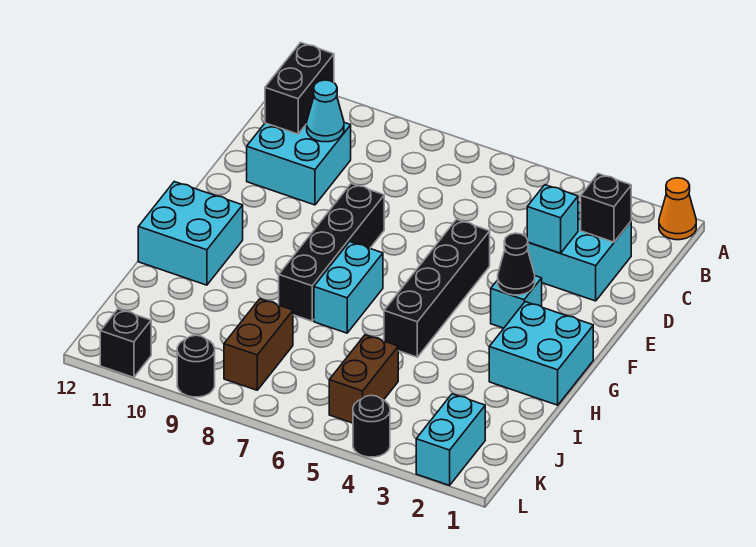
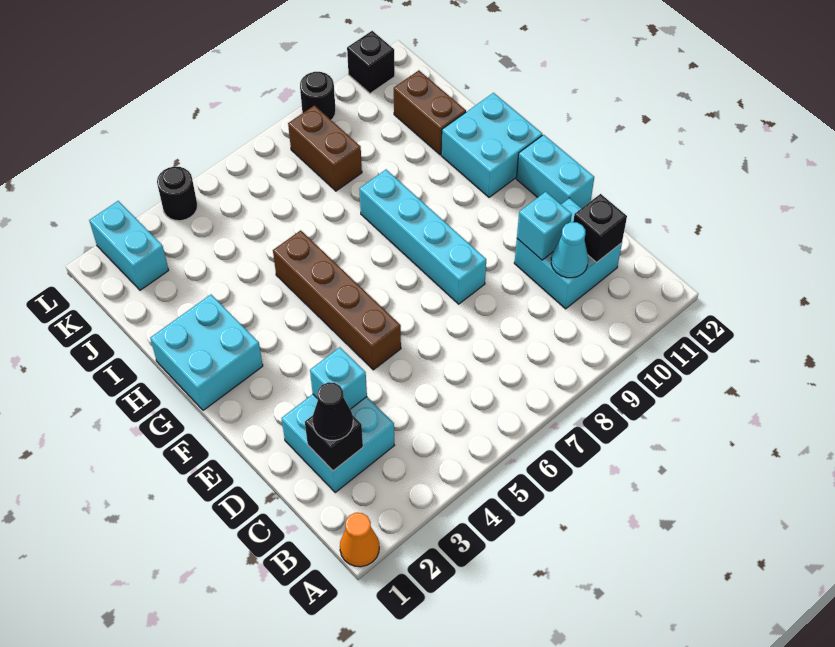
black brick B11:C11 level 2 -> black brick C11 level 2
black brick E5:H5 level 1 -> brown brick E5:H5 level 1
black brick E8:H8 level 1 -> cyan brick E8:H8 level 1
cyan brick F3 level 1 -> cyan brick D10 level 2
black cone F3 level 2 -> black cone C2 level 3
cyan brick G7:H7 level 1 -> cyan brick E12:F12 level 1
brown brick J5:K5 level 1 -> brown brick I11:J11 level 1

